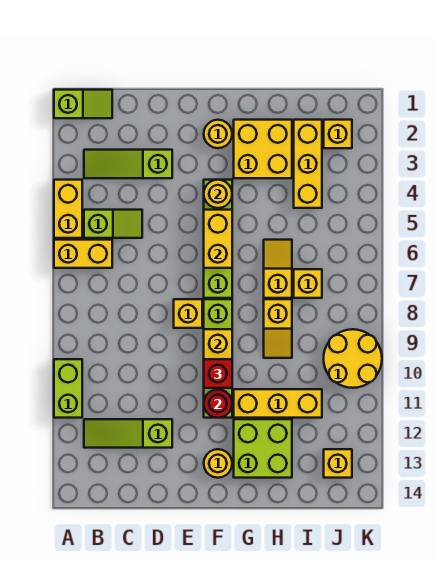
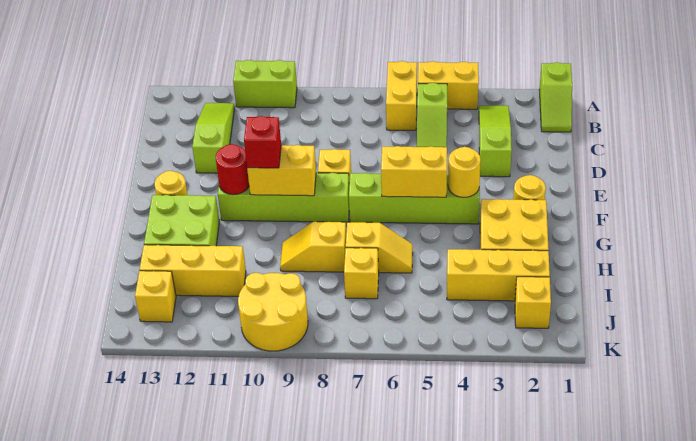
yellow brick G11:I11 level 1 -> yellow brick I11:I13 level 1

